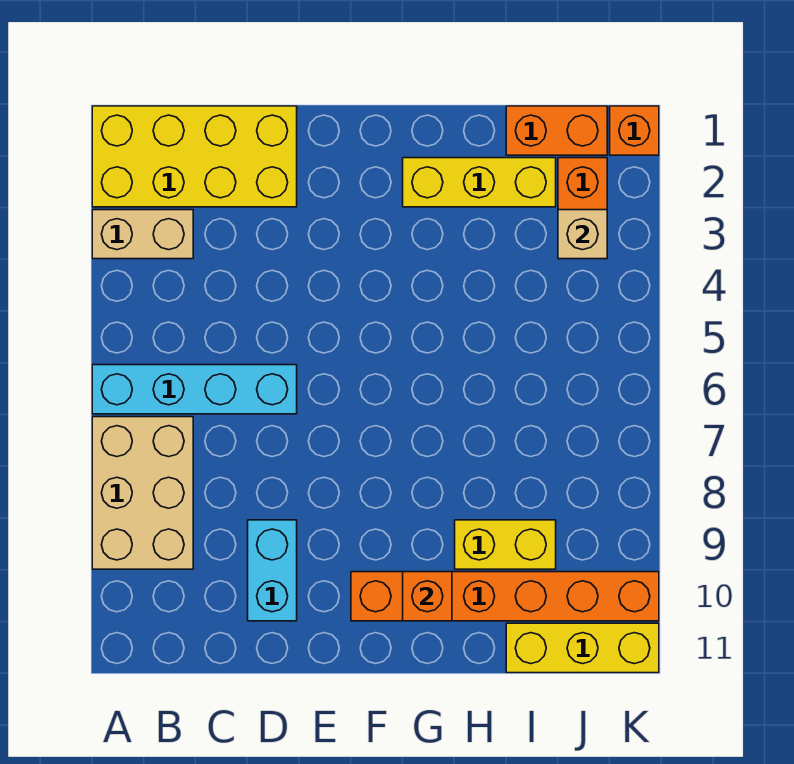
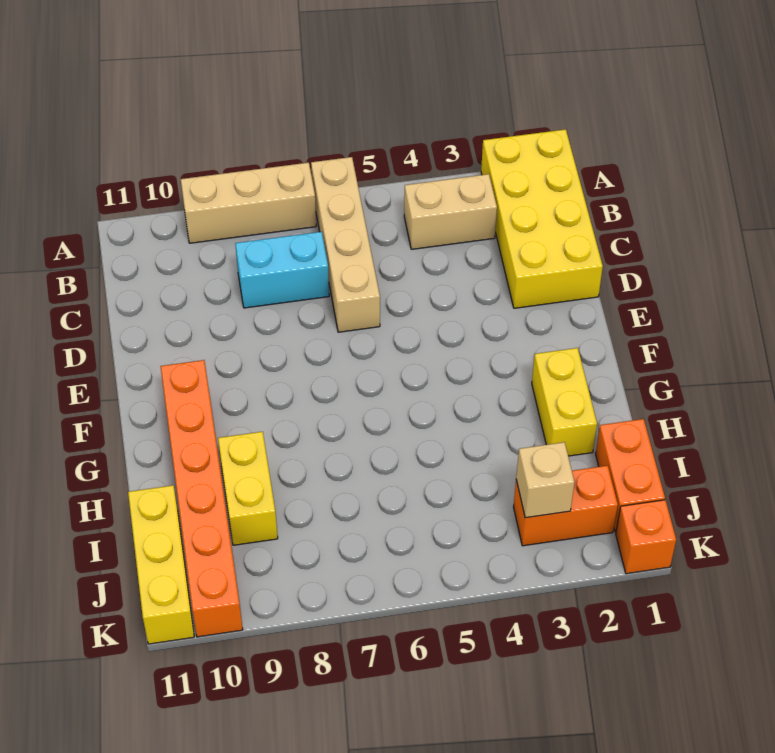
tan brick A3:B3 level 1 -> tan brick B3:B4 level 1
cyan brick A6:D6 level 1 -> tan brick A6:D6 level 1
tan brick A7:B9 level 1 -> tan brick A7:A9 level 1
cyan brick D9:D10 level 1 -> cyan brick C7:C8 level 1
yellow brick G2:I2 level 1 -> yellow brick G2:H2 level 1
orange brick G10 level 2 -> none

